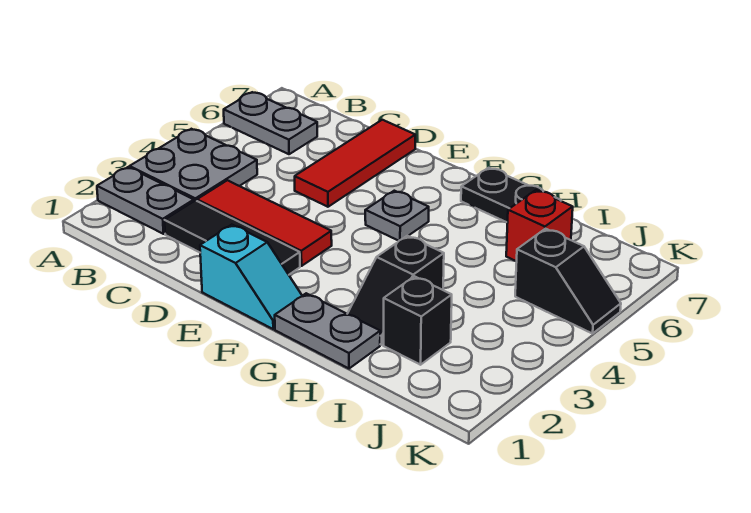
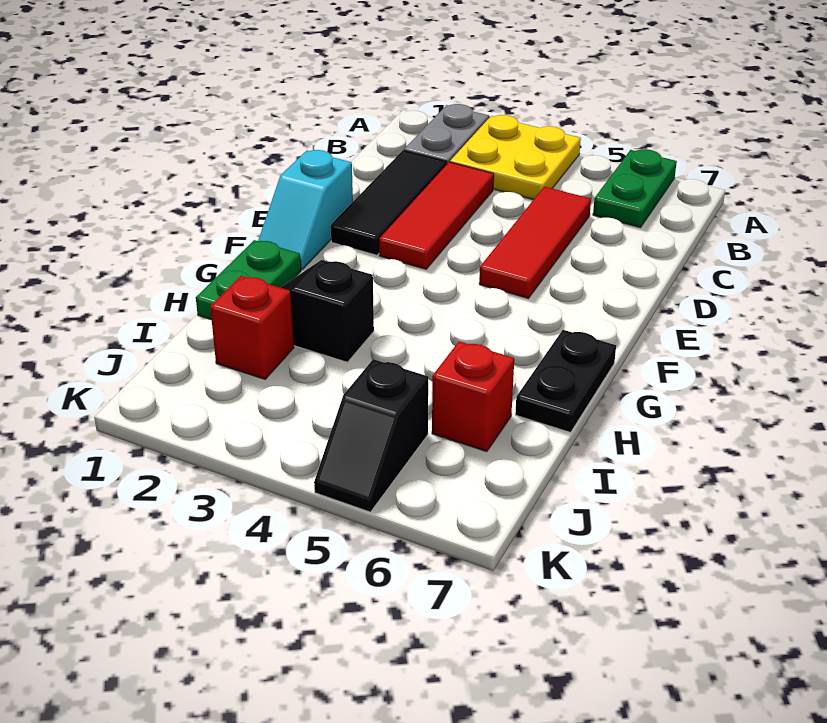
grey plate A3:B4 level 1 -> yellow plate A3:B4 level 1
grey plate A6:B6 level 1 -> green plate A6:B6 level 1
red tile D5:D7 level 1 -> red tile C5:E5 level 1
grey plate F5 level 1 -> none
grey plate G1:H1 level 1 -> green plate G1:H1 level 1
black brick I2 level 1 -> red brick I2 level 1

